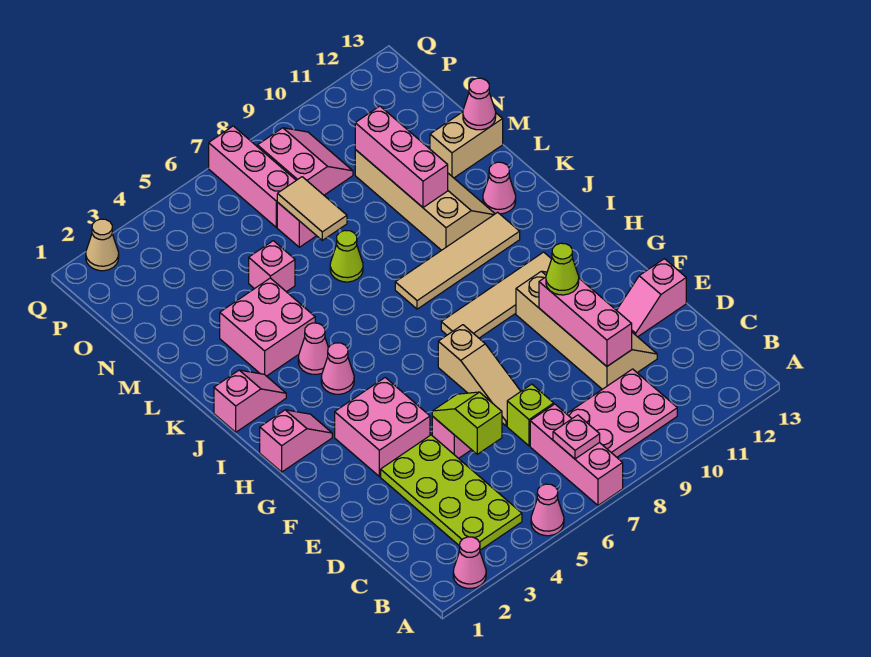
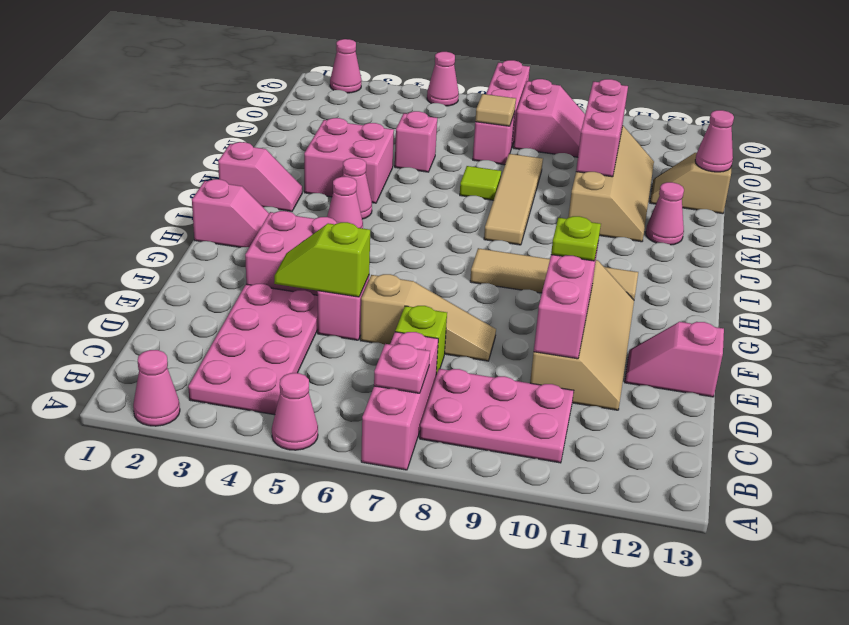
lime plate B3:E4 level 1 -> pink plate B3:E4 level 1
lime slope D5:E5 level 2 top D -> lime slope E4:E5 level 2 top 5
tan slope E7:G7 level 1 top G -> tan slope E6:E8 level 1 top 6
lime cone F10 level 3 -> lime plate F10 level 3
tan tile J8:J11 level 1 -> tan tile J8:M8 level 1
lime cone L7 level 1 -> lime tile L7 level 1
tan tile M7:N7 level 2 -> tan tile N7 level 2
tan brick M12:M13 level 1 -> tan slope M12:M13 level 1 top 13
tan cone Q2 level 1 -> pink cone Q2 level 1
none -> pink cone Q5 level 1

